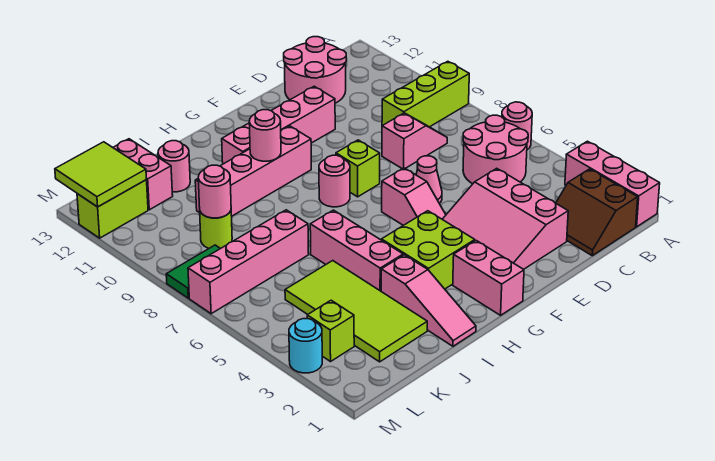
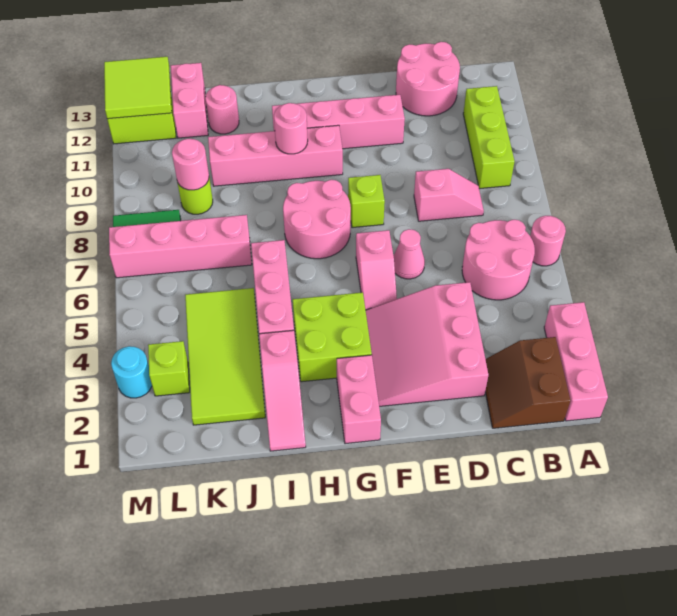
lime brick A9:C9 level 1 -> lime brick B9:B11 level 1
pink round brick G8 level 1 -> pink round brick G7:H8 level 1

